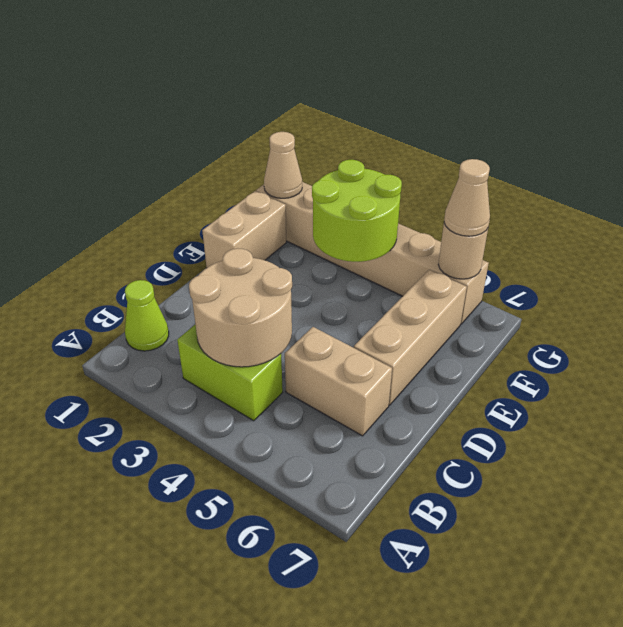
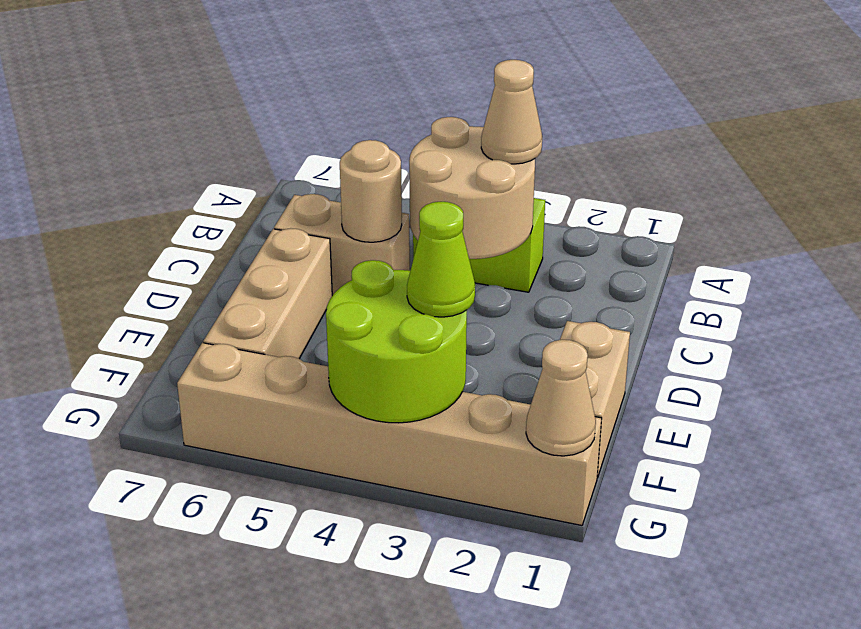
lime cone B1 level 1 -> lime cone F3 level 3
tan round brick G6 level 2 -> tan round brick C5 level 2
tan cone G6 level 3 -> tan cone B3 level 3

